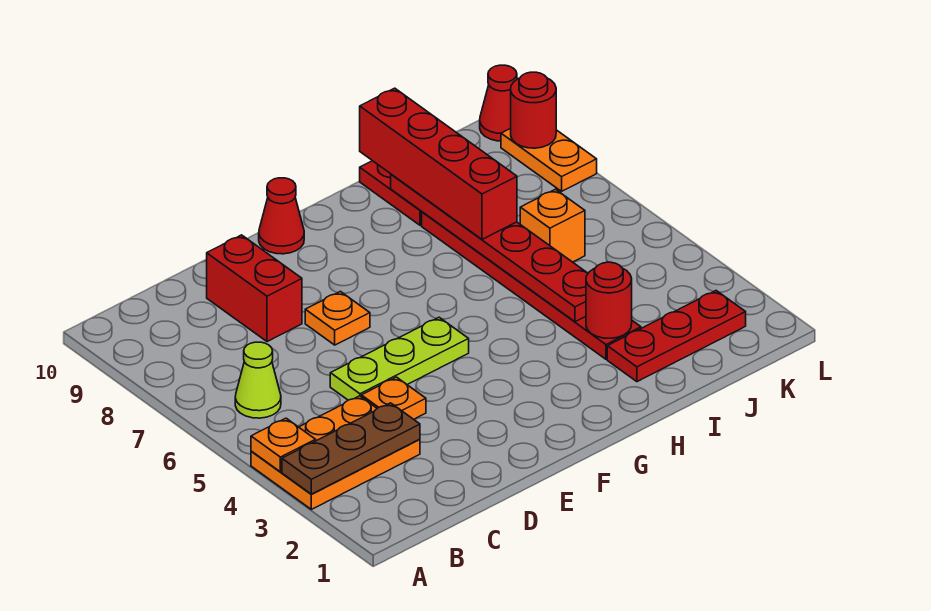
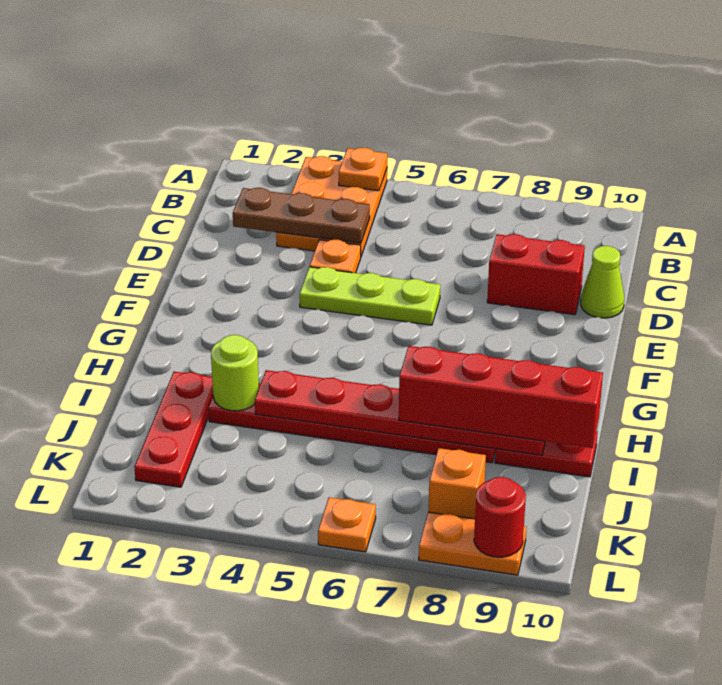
brown plate A3:C3 level 2 -> brown plate C2:C4 level 2
lime cone B6 level 1 -> lime cone D10 level 1
lime plate D5:F5 level 1 -> lime plate E4:E6 level 1
orange plate E7 level 1 -> orange plate L6 level 1
red cone F10 level 1 -> none
red round brick I3 level 2 -> lime round brick I3 level 2
orange brick J6 level 1 -> orange brick K8 level 1
red cone L10 level 1 -> none

